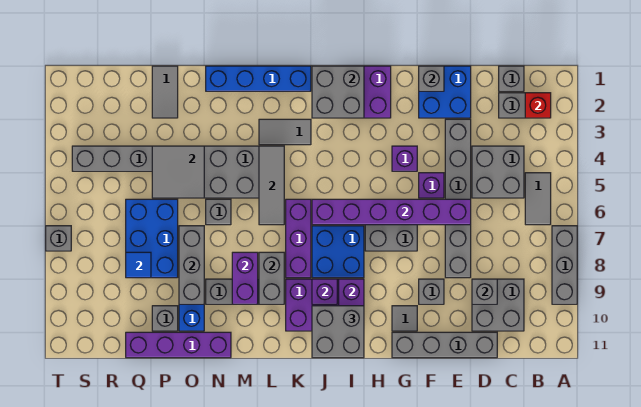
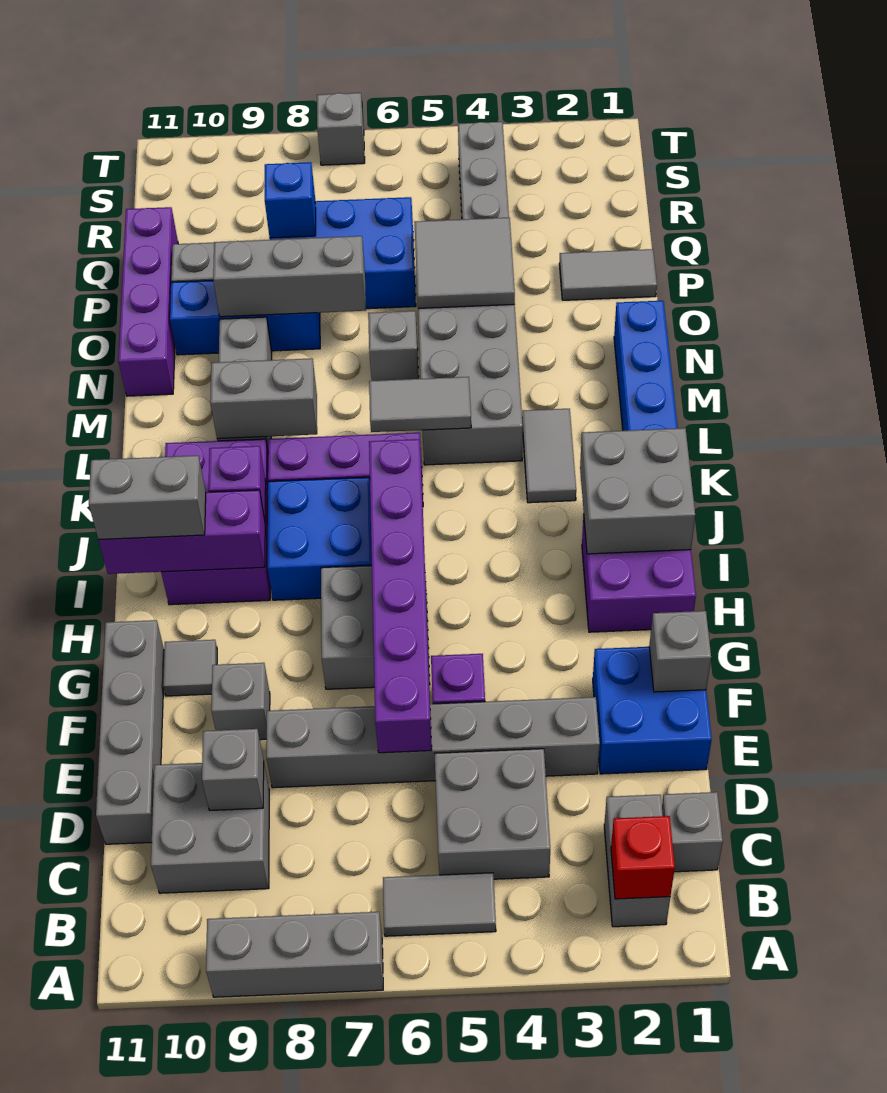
purple brick G4 level 1 -> none
grey brick I10:J11 level 3 -> grey brick I10:I11 level 3
grey tile L4:L6 level 2 -> grey tile L5:L6 level 2
purple brick M8:M9 level 2 -> none
blue tile Q8 level 2 -> blue brick Q8 level 2

